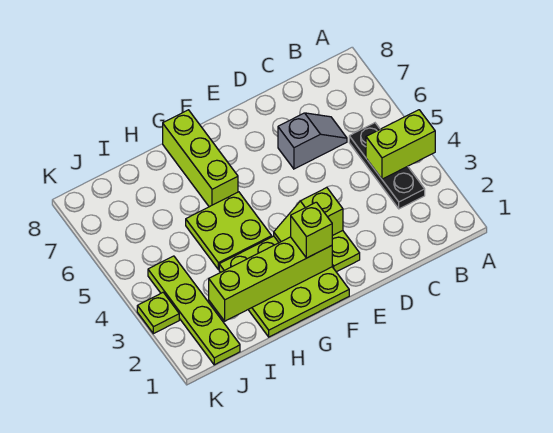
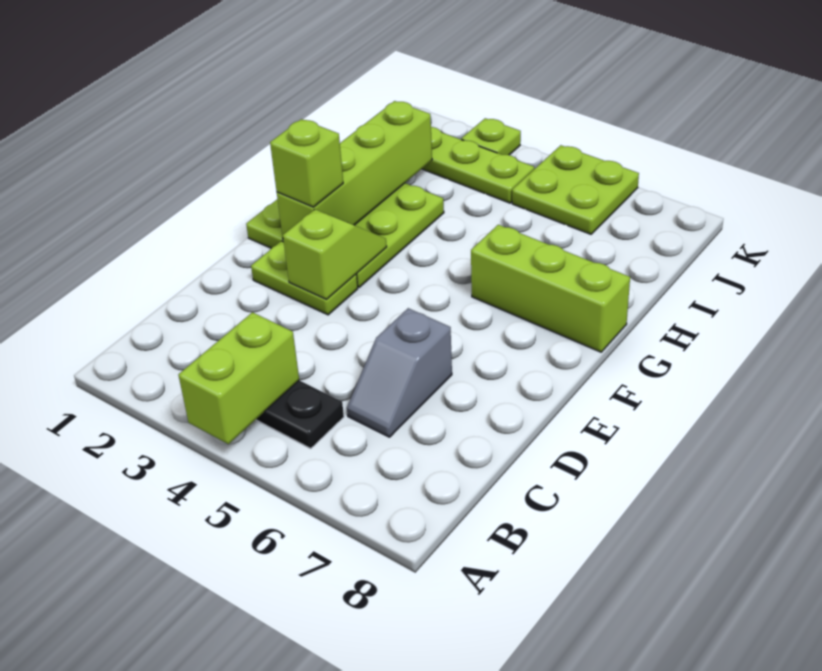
lime plate G4:H5 level 1 -> lime plate J5:K6 level 1

